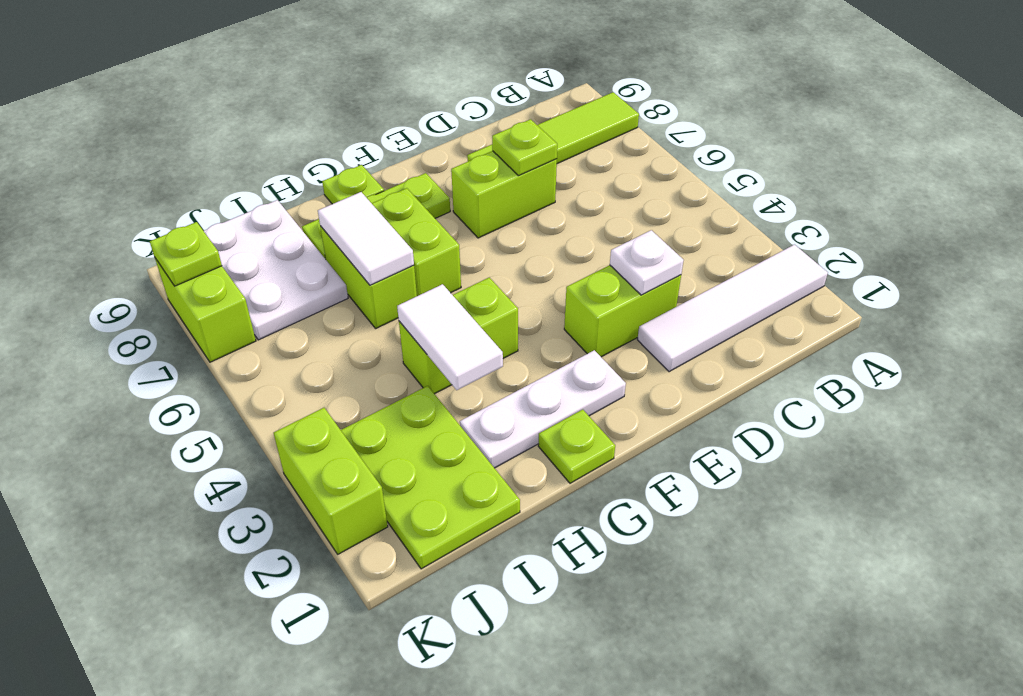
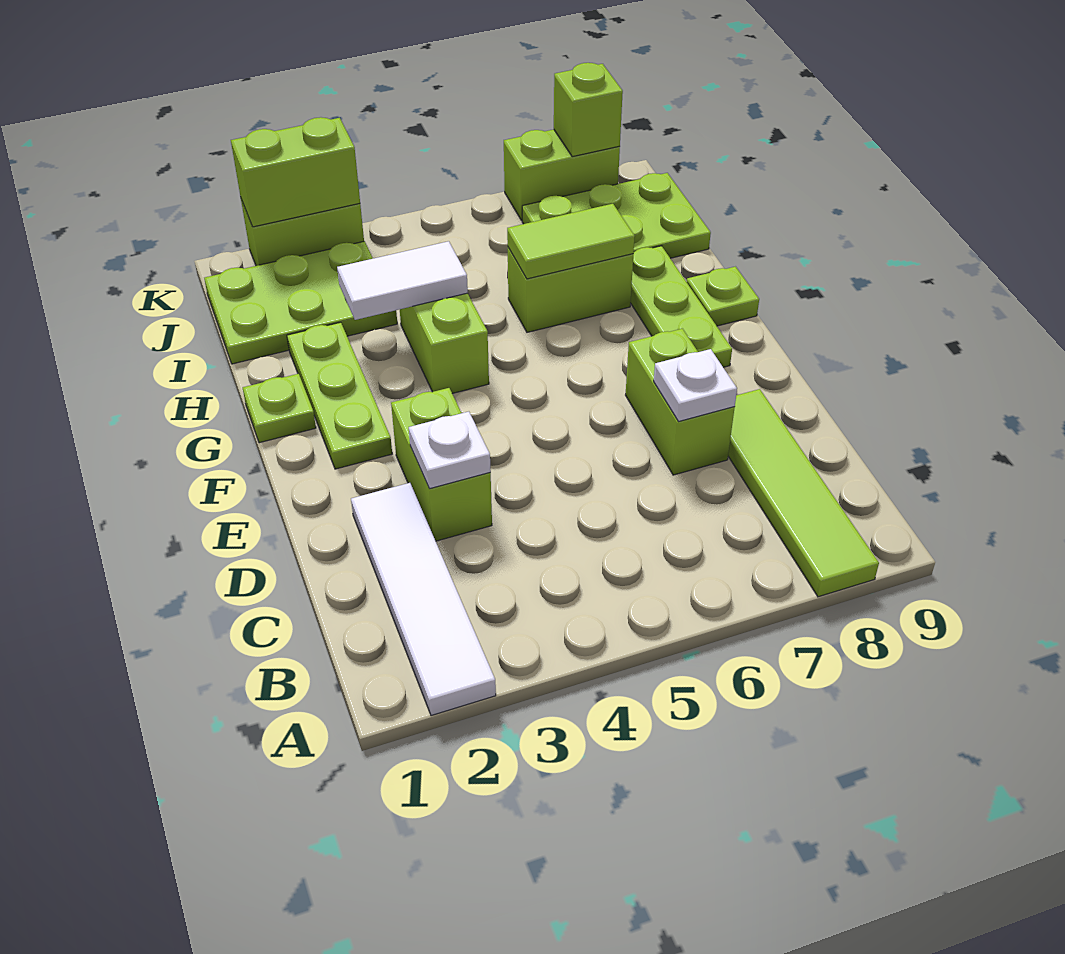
lime plate D7 level 2 -> white plate D7 level 2
white plate F2:H2 level 1 -> lime plate F2:H2 level 1
lime brick G6:G7 level 1 -> lime brick K2:K3 level 2
white tile H6:H7 level 2 -> lime tile H6:H7 level 2
white plate I7:J9 level 1 -> lime plate I7:J9 level 1
lime plate K8 level 2 -> lime brick K8 level 2

